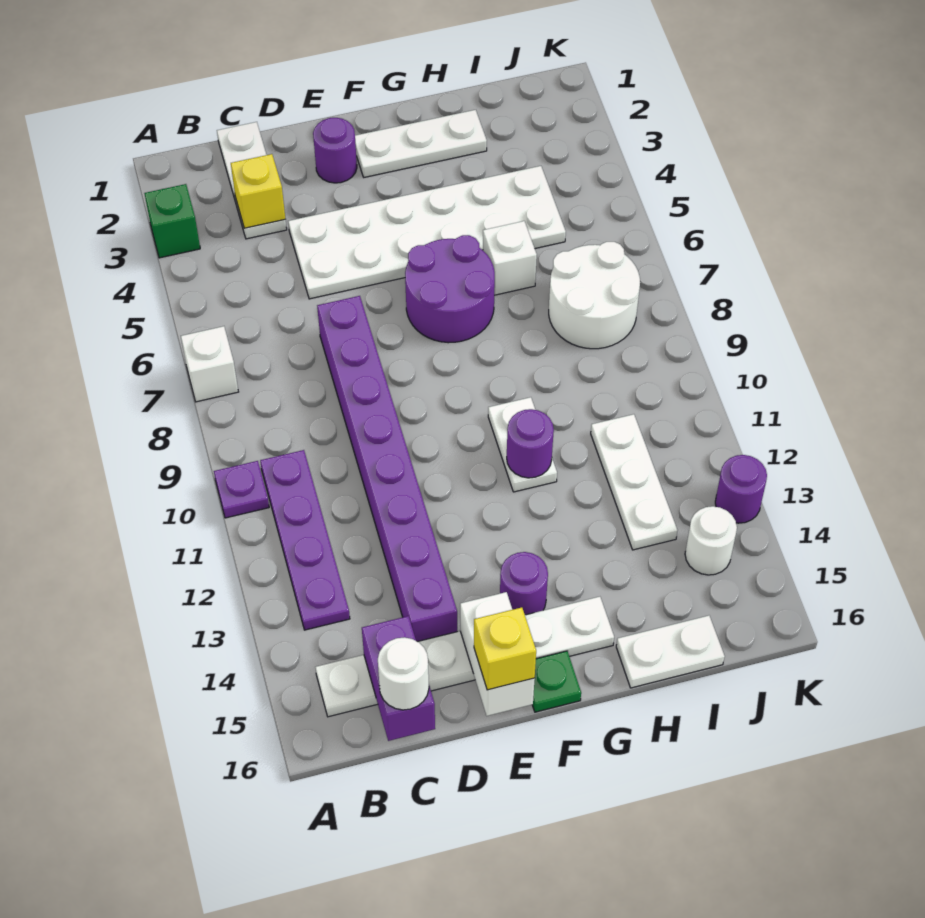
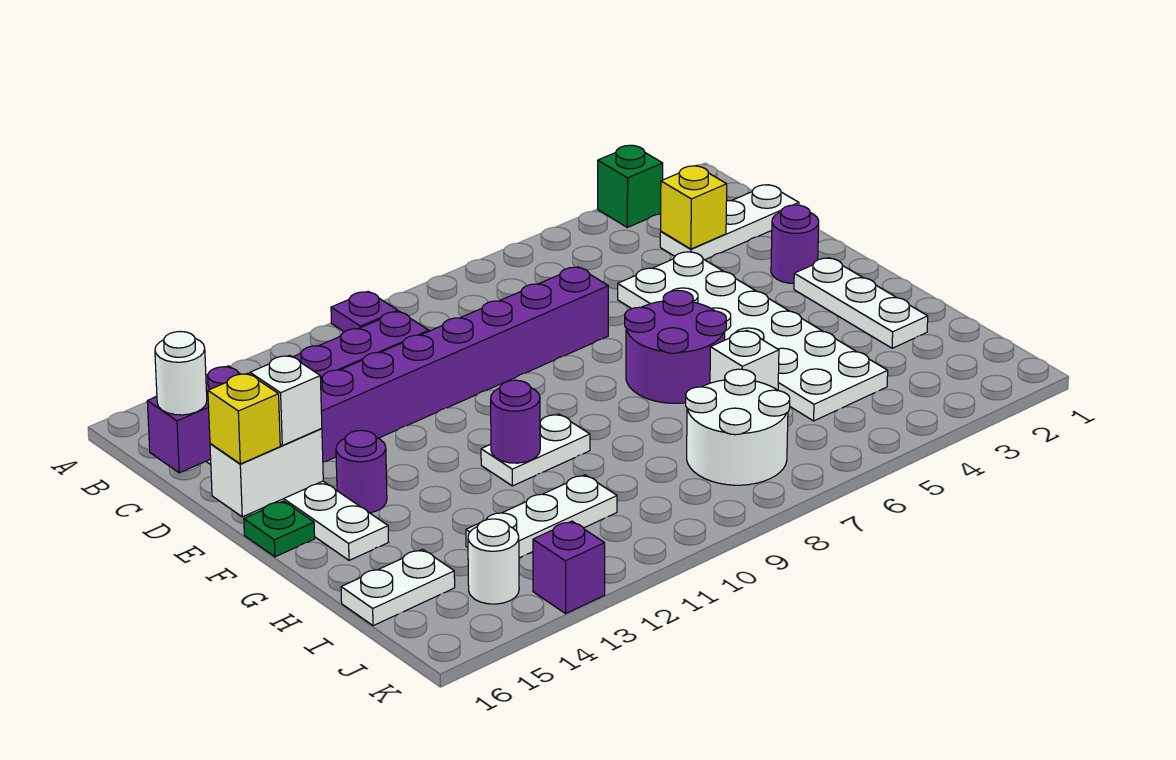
white brick A7 level 1 -> white brick E15 level 3
white plate H16:I16 level 1 -> white plate I15:I16 level 1
purple round brick K13 level 1 -> purple brick K13 level 1

